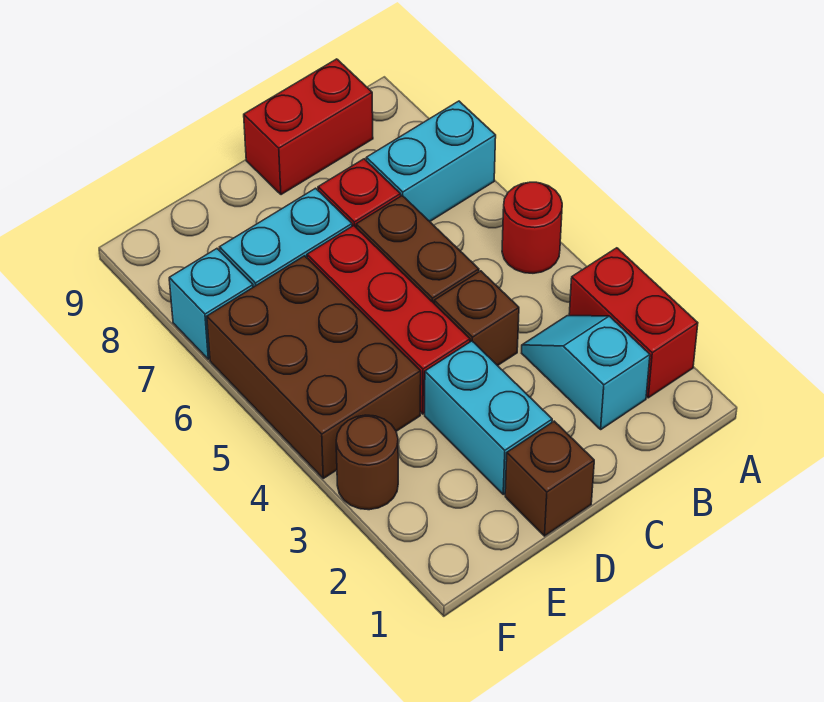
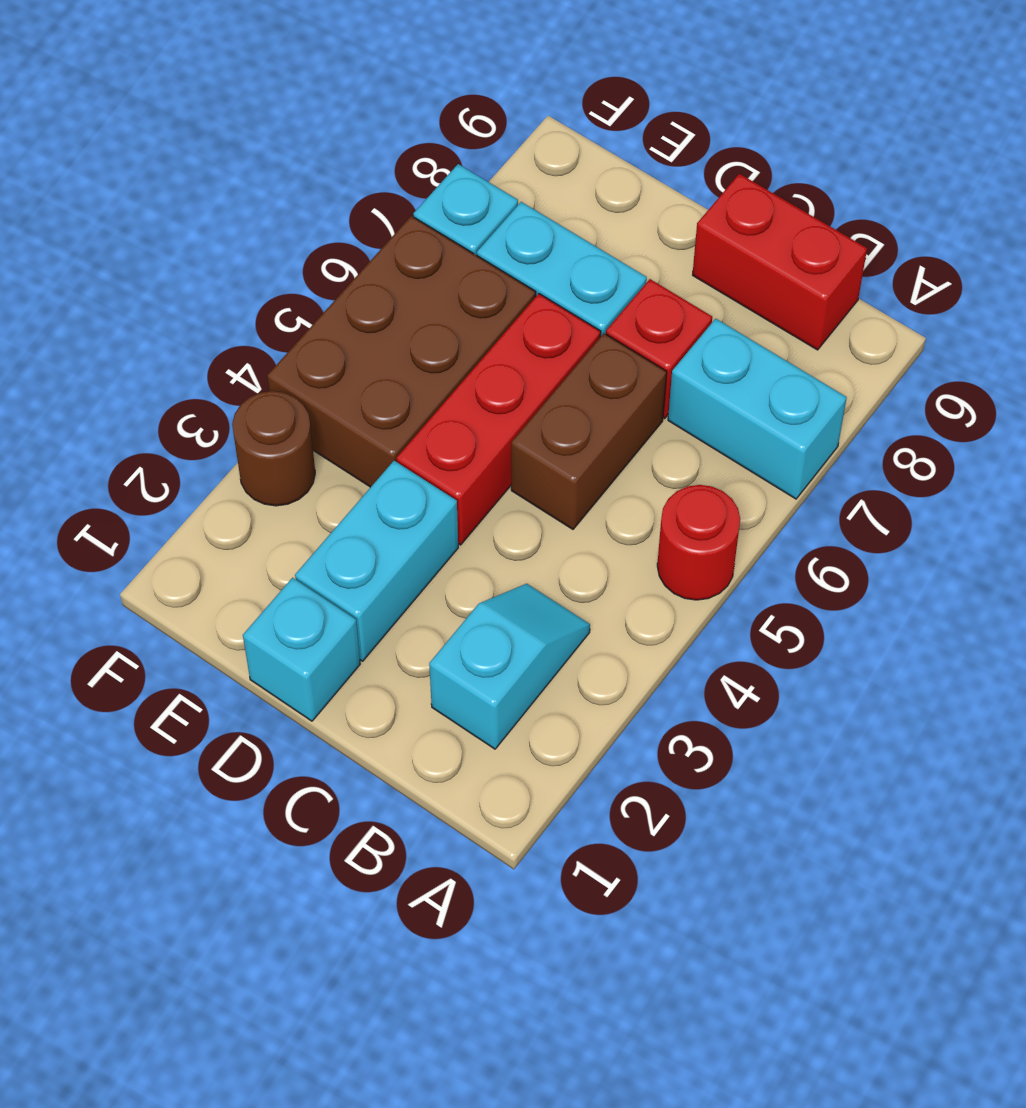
red brick A2:A3 level 1 -> none
brown brick C4 level 1 -> none
brown brick D1 level 1 -> cyan brick D1 level 1

